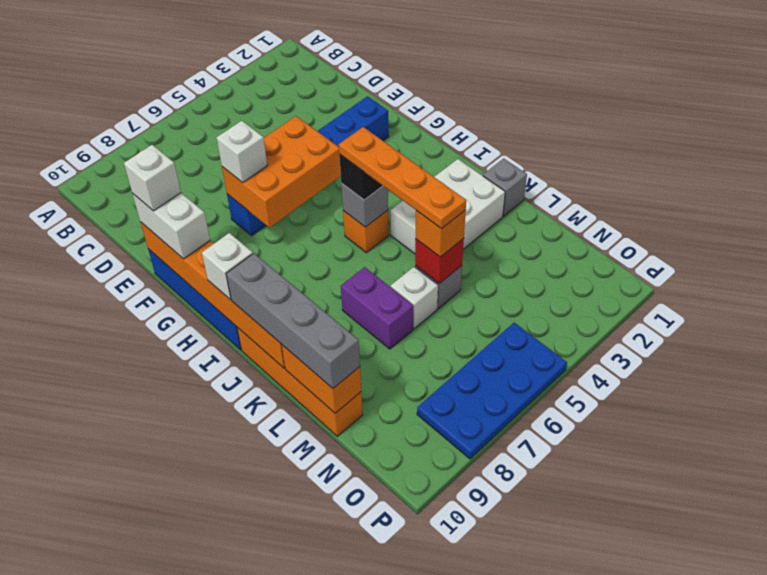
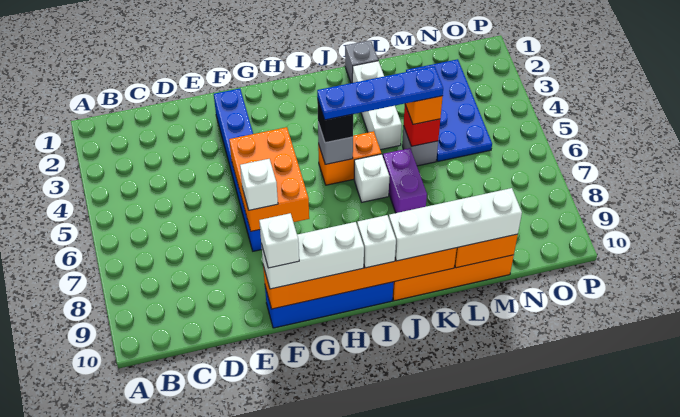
white brick F10:G10 level 3 -> white brick F10:H10 level 3
orange brick I5 level 1 -> orange brick I5:J5 level 1
orange plate I5:L5 level 4 -> blue plate I5:L5 level 4
white brick J2:K4 level 1 -> white brick K2:K4 level 1
grey brick J10:M10 level 3 -> white brick J10:M10 level 3
purple brick K7:L7 level 1 -> purple brick K6:K7 level 1
white brick L6 level 1 -> white brick J6 level 1
blue plate O5:P8 level 1 -> blue plate M2:N5 level 1

